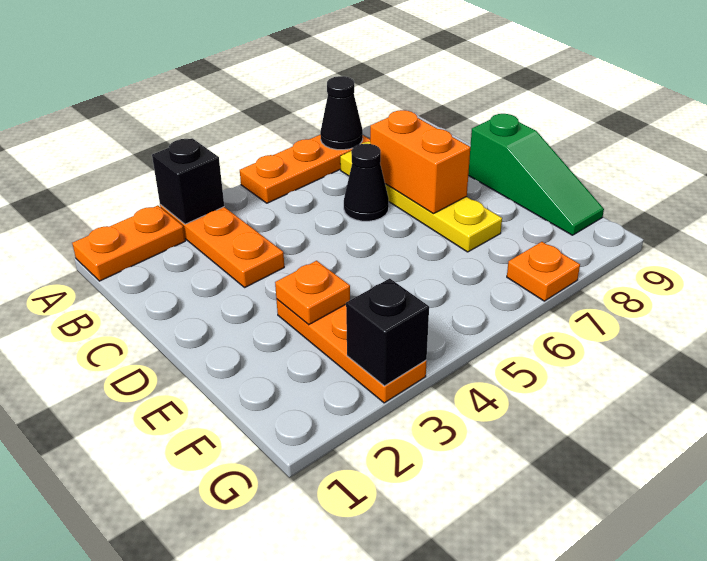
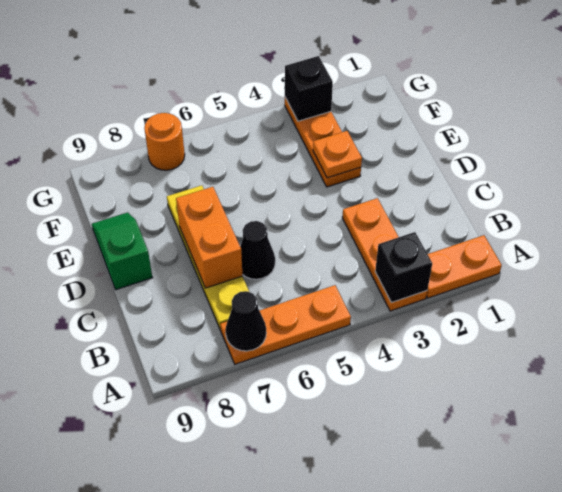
green slope D9:F9 level 1 top D -> green slope D9:E9 level 1 top D
orange plate G7 level 1 -> orange round brick G7 level 1

